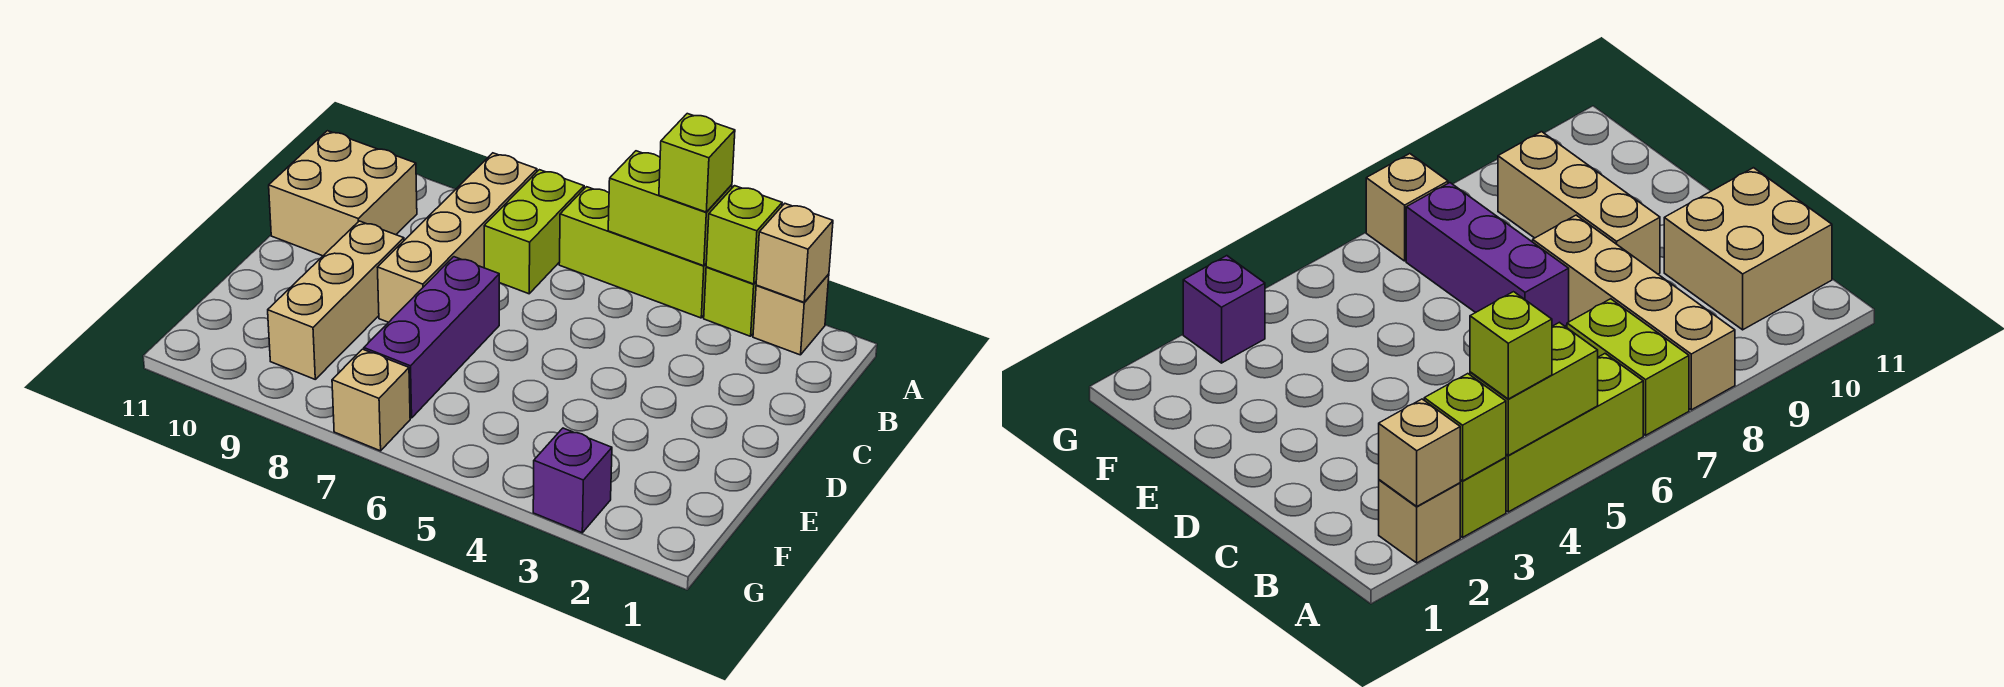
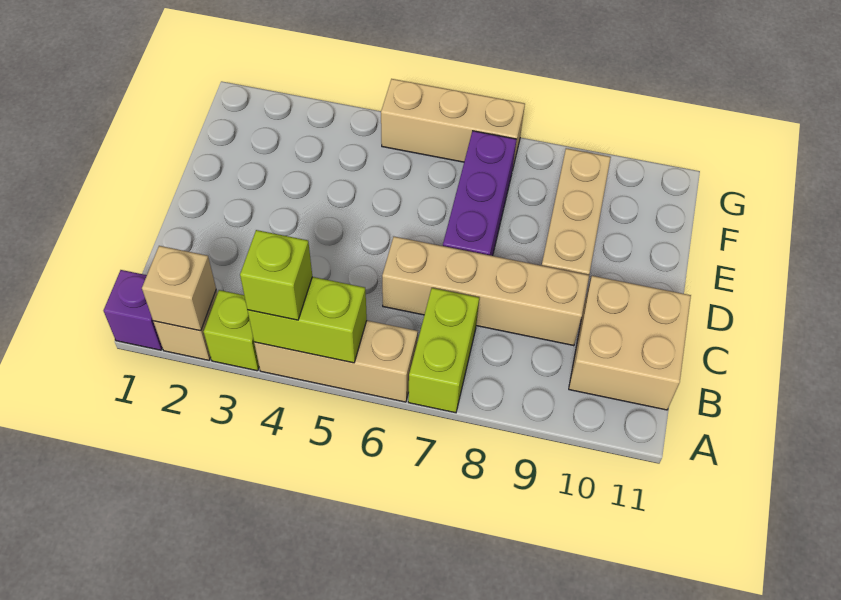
lime brick A3 level 2 -> none
lime brick A4:A6 level 1 -> tan brick A4:A6 level 1
tan brick A8:D8 level 1 -> tan brick C6:C9 level 1
purple brick G3 level 1 -> purple brick A1 level 1
tan brick G7 level 1 -> tan brick G5:G7 level 1

